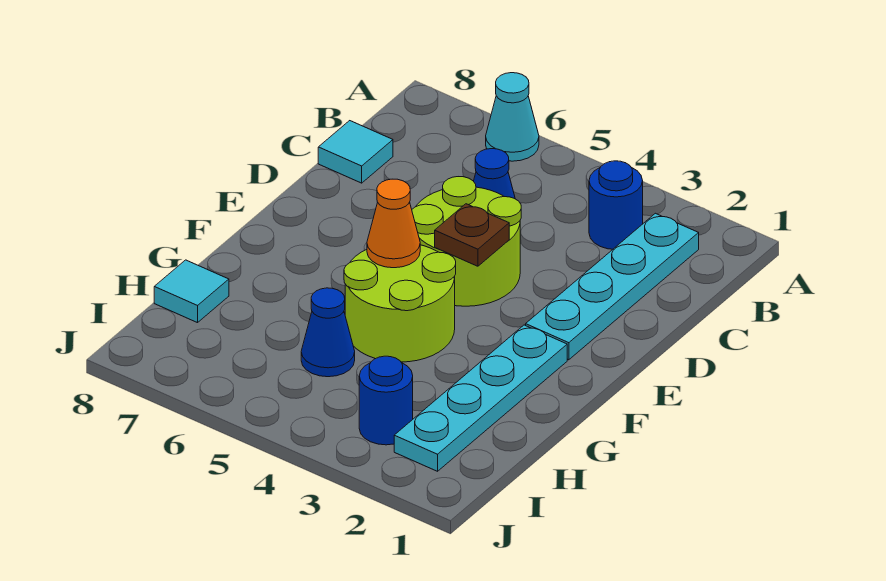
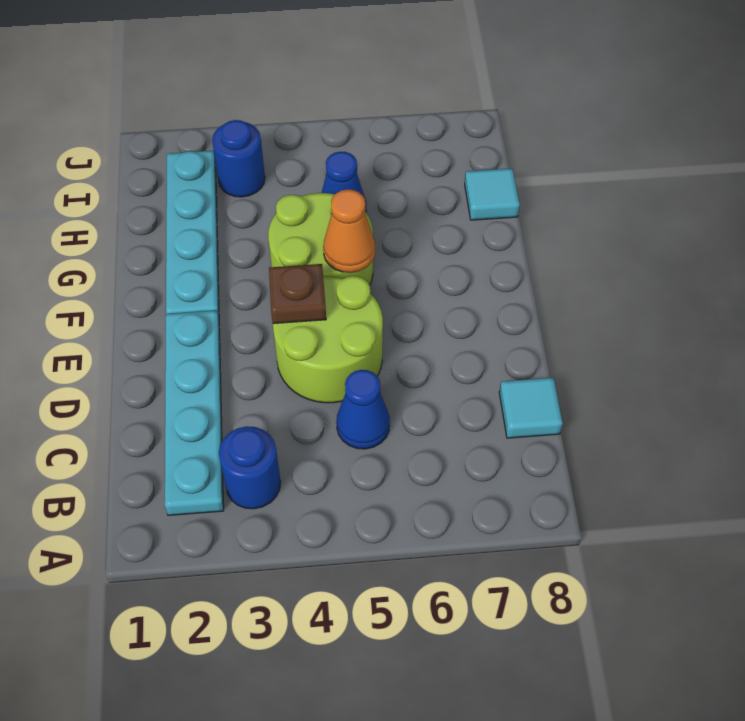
cyan cone A6 level 1 -> none

